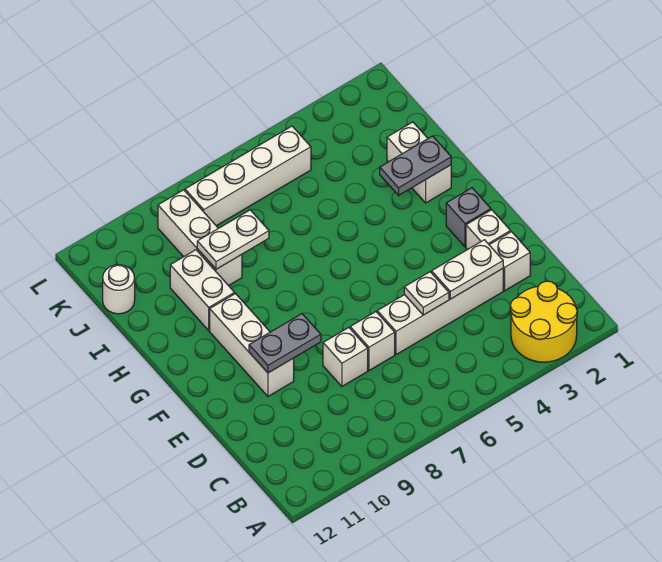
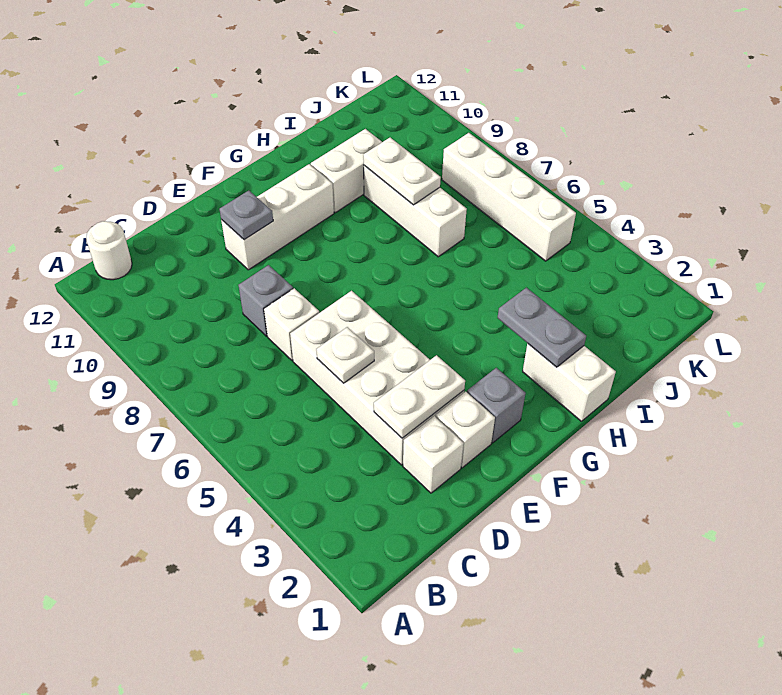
yellow round brick A2:B3 level 1 -> none
white brick D3:D6 level 1 -> white brick D3:E6 level 1
white plate D3:D4 level 2 -> white plate D3:E3 level 2
white brick D8 level 1 -> grey brick D8 level 1
grey plate E9:E10 level 2 -> grey plate E10 level 2
white brick H2:I2 level 1 -> white brick H1:H2 level 1
white brick I9:K9 level 1 -> white brick I7:I9 level 1
white round brick J12 level 1 -> white round brick B12 level 1

